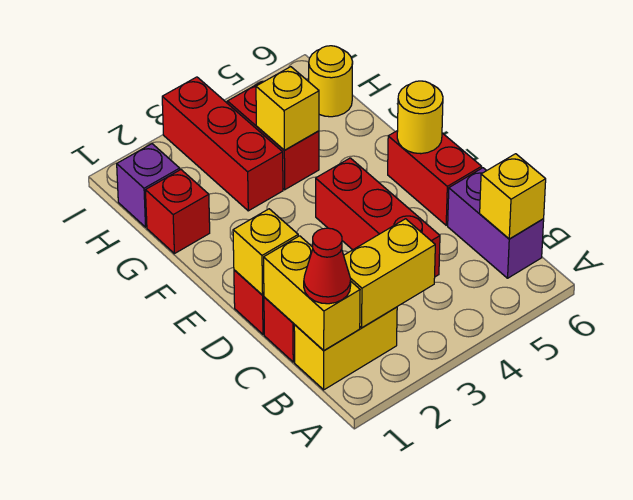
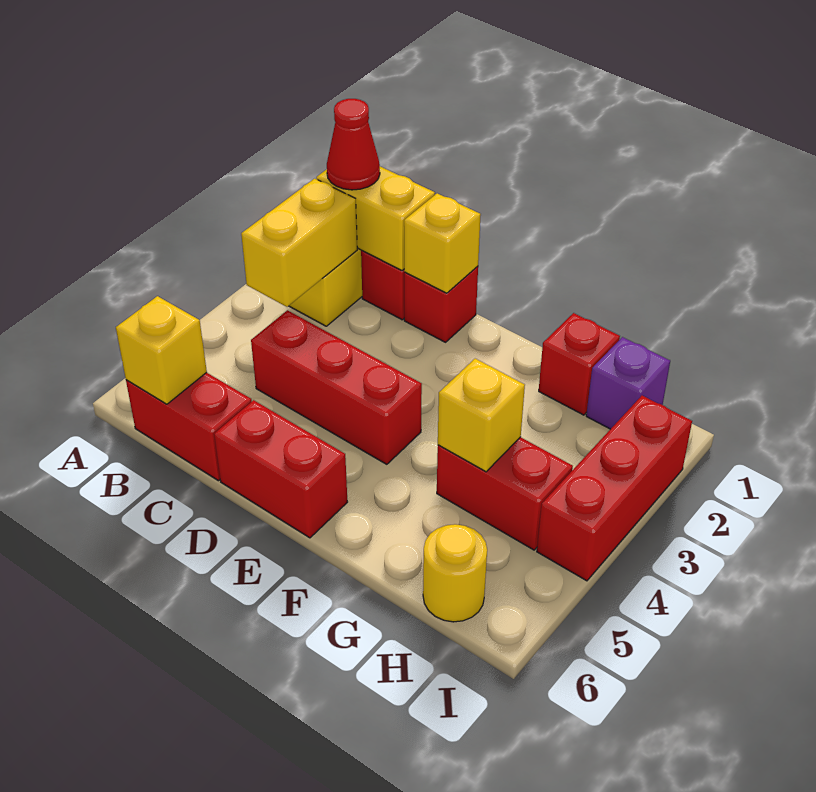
purple brick B6:C6 level 1 -> red brick B6:C6 level 1
yellow round brick E6 level 2 -> none
red brick G3:I3 level 1 -> red brick I2:I4 level 1

